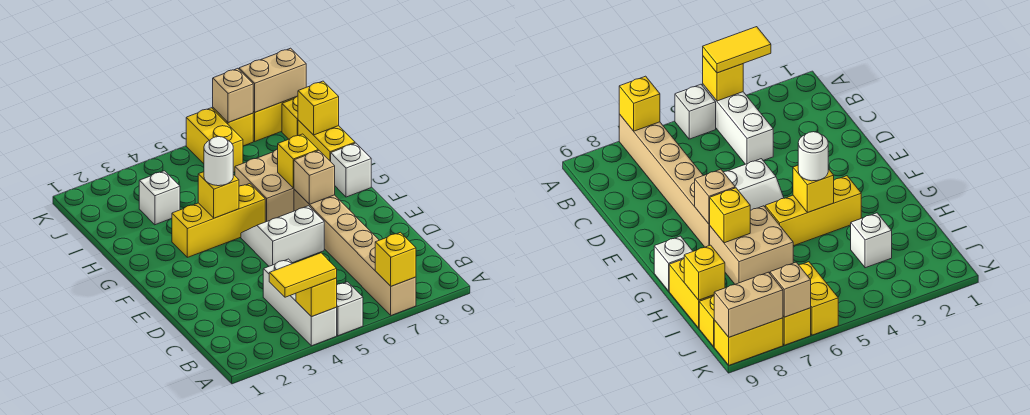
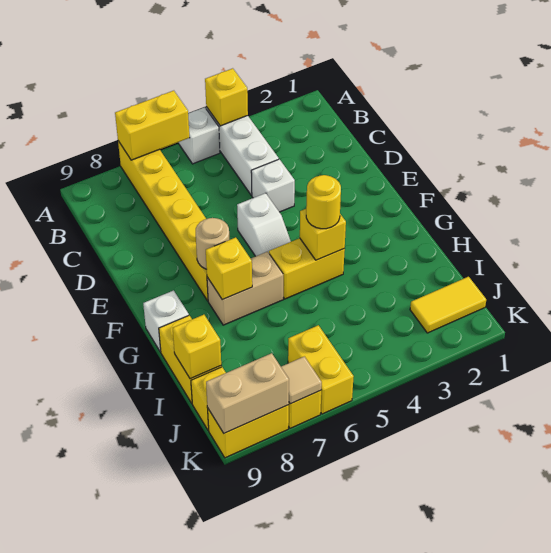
yellow tile A3:A4 level 3 -> yellow tile J1:J2 level 1
tan brick A7:F7 level 1 -> yellow brick A7:F7 level 1
yellow brick A7 level 2 -> yellow brick A6:A7 level 2
white slope E5:F6 level 1 top E -> white slope E5:F5 level 1 top E
tan brick F7 level 2 -> tan round brick F7 level 2
yellow brick G3:G5 level 1 -> yellow brick G4:G5 level 1
white round brick G4 level 3 -> yellow round brick G4 level 3
tan brick G6:H7 level 1 -> tan brick G6:G7 level 1
white brick I3 level 1 -> white brick D4 level 1
tan brick K7 level 2 -> tan tile K7 level 2

